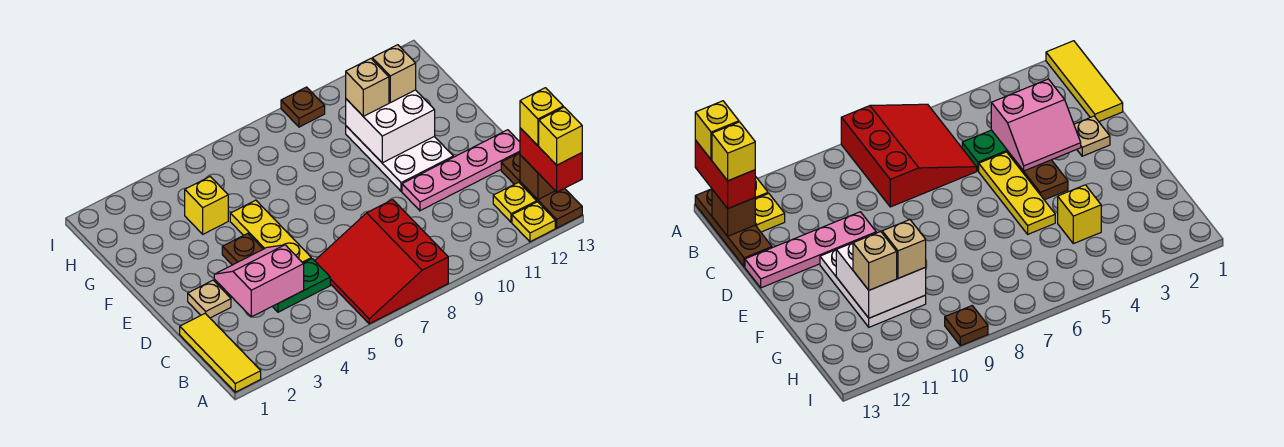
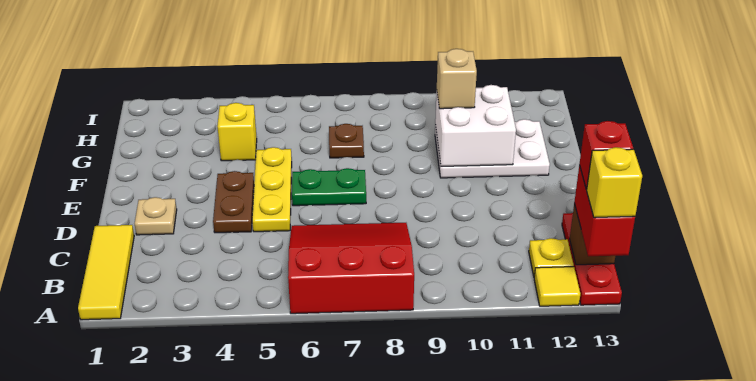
red slope A6:C8 level 1 top 8 -> red slope A6:C8 level 1 top A
yellow plate A12 level 1 -> yellow tile A12 level 1
brown plate A13:C13 level 1 -> red plate A13:C13 level 1
yellow brick B13 level 4 -> red brick B13 level 4
pink slope C3:D4 level 2 top C -> none
green plate C4:C5 level 1 -> green plate E6:E7 level 1
pink plate D10:D13 level 1 -> none
white plate E10:G11 level 1 -> white plate F10:G12 level 1
tan brick G11 level 3 -> none
brown plate I9 level 1 -> brown plate G7 level 1

